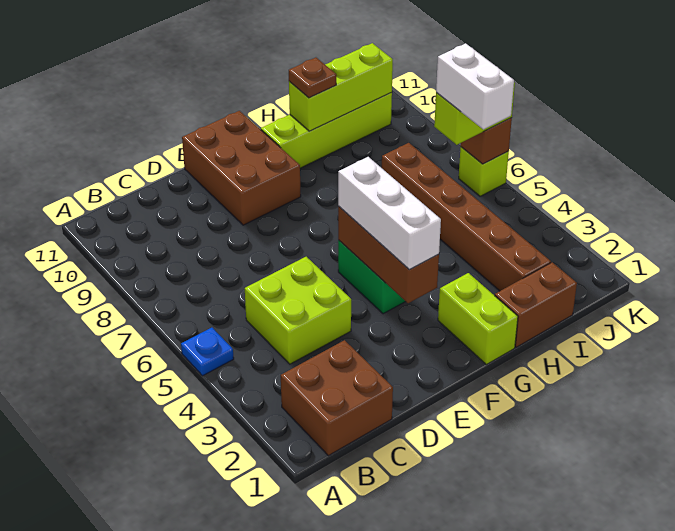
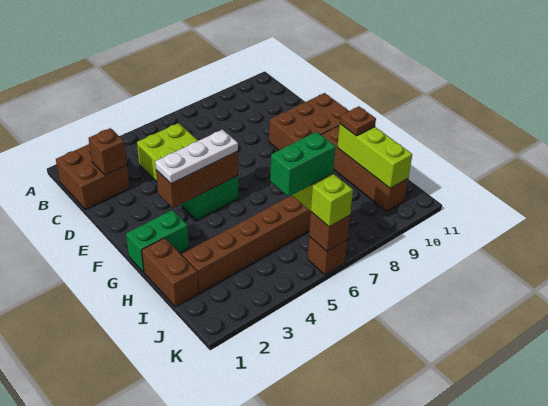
blue plate A5 level 1 -> none
none -> brown brick C2 level 2
white brick F3:F5 level 3 -> white plate F3:F5 level 3
lime brick G1:G2 level 1 -> green brick G1:G2 level 1
lime brick G10:J10 level 1 -> brown brick G10:J10 level 1
white brick J5:J6 level 4 -> green brick J5:J6 level 4
lime brick K6 level 1 -> brown brick K6 level 1

